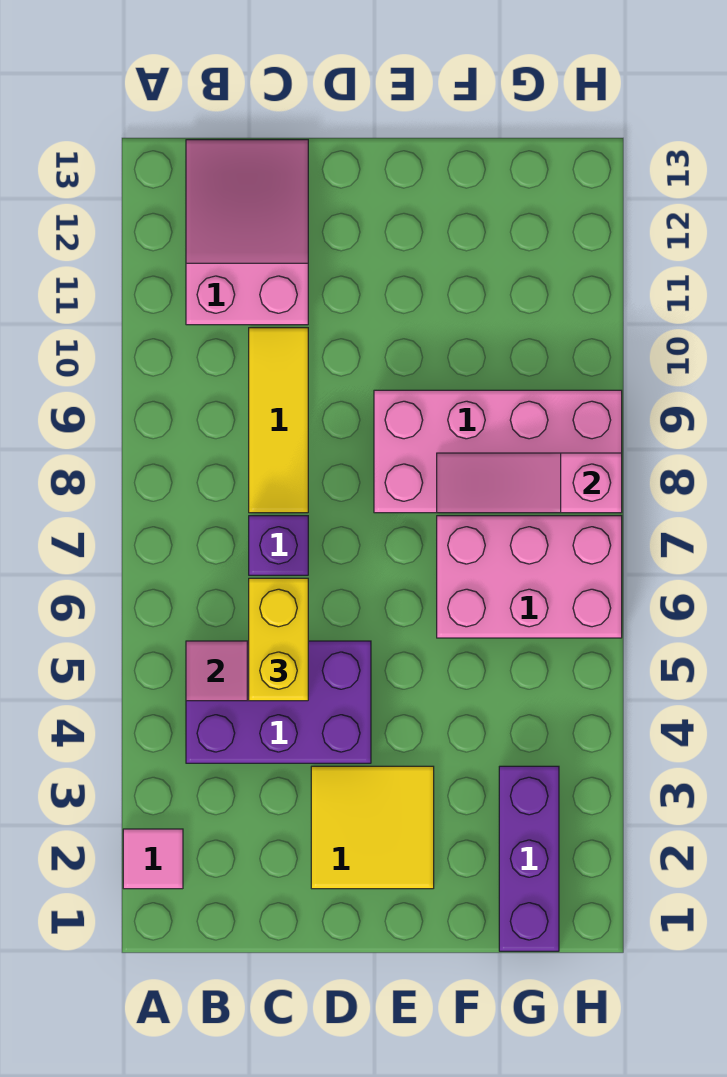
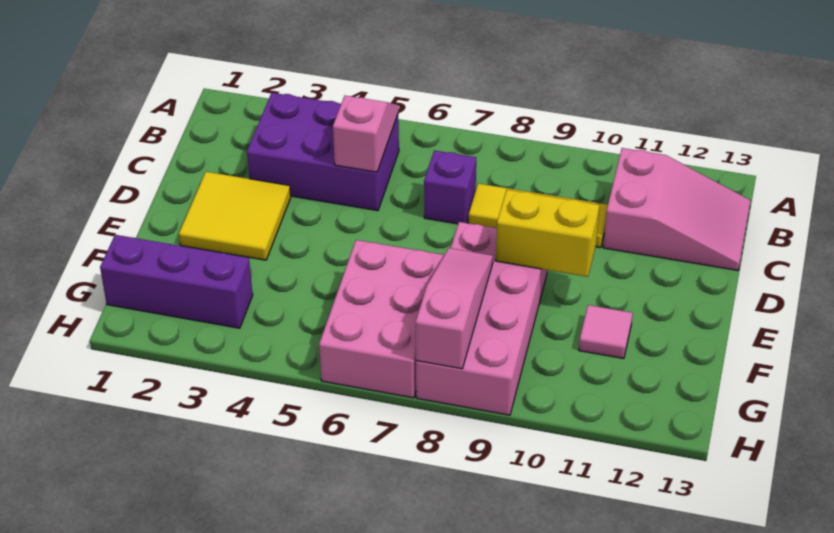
pink tile A2 level 1 -> pink tile F11 level 1
purple brick B4:D5 level 1 -> purple brick B3:C5 level 1
yellow brick C5:C6 level 3 -> yellow brick E9:E10 level 2

